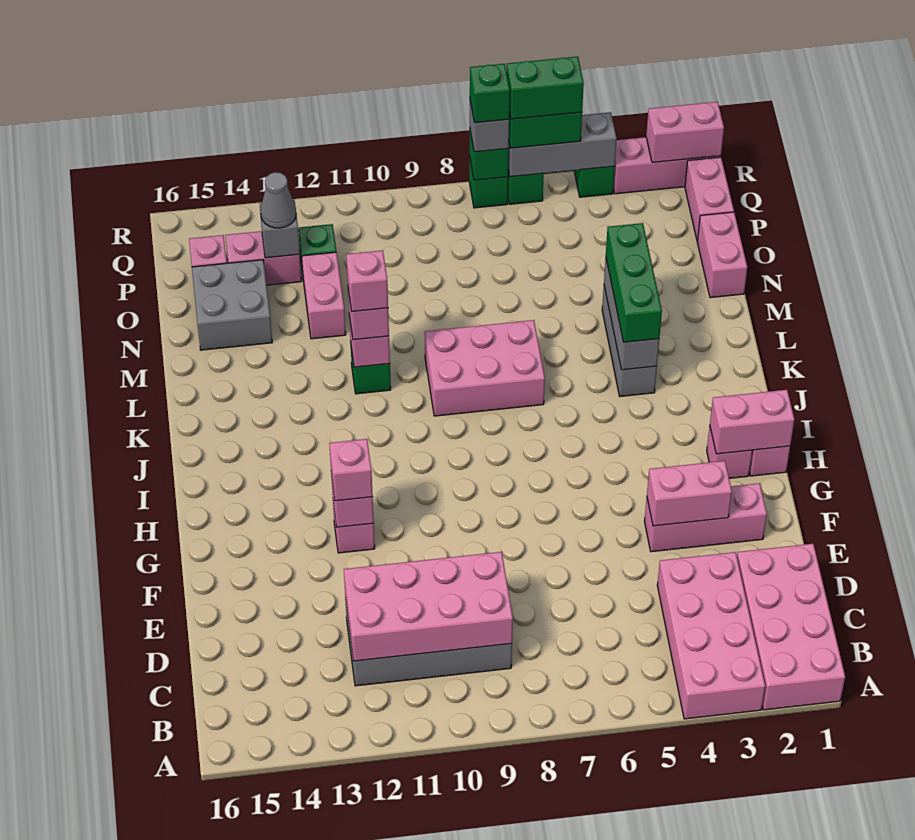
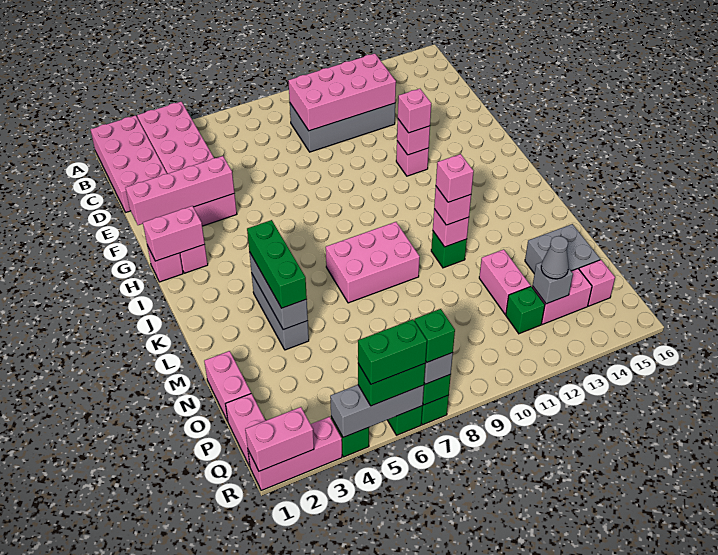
pink brick F3:F4 level 2 -> pink brick F1:F4 level 2

